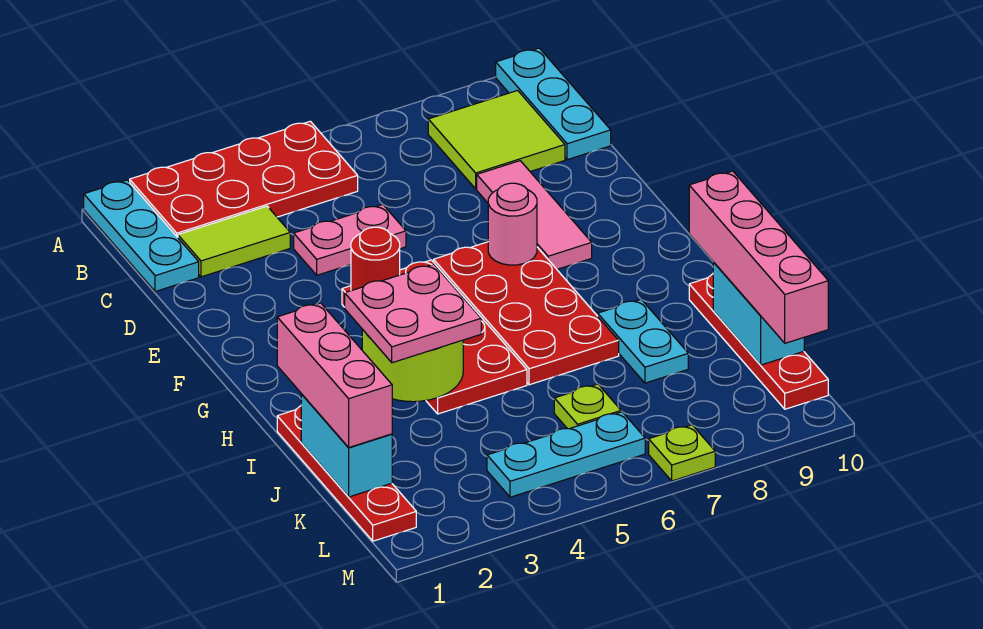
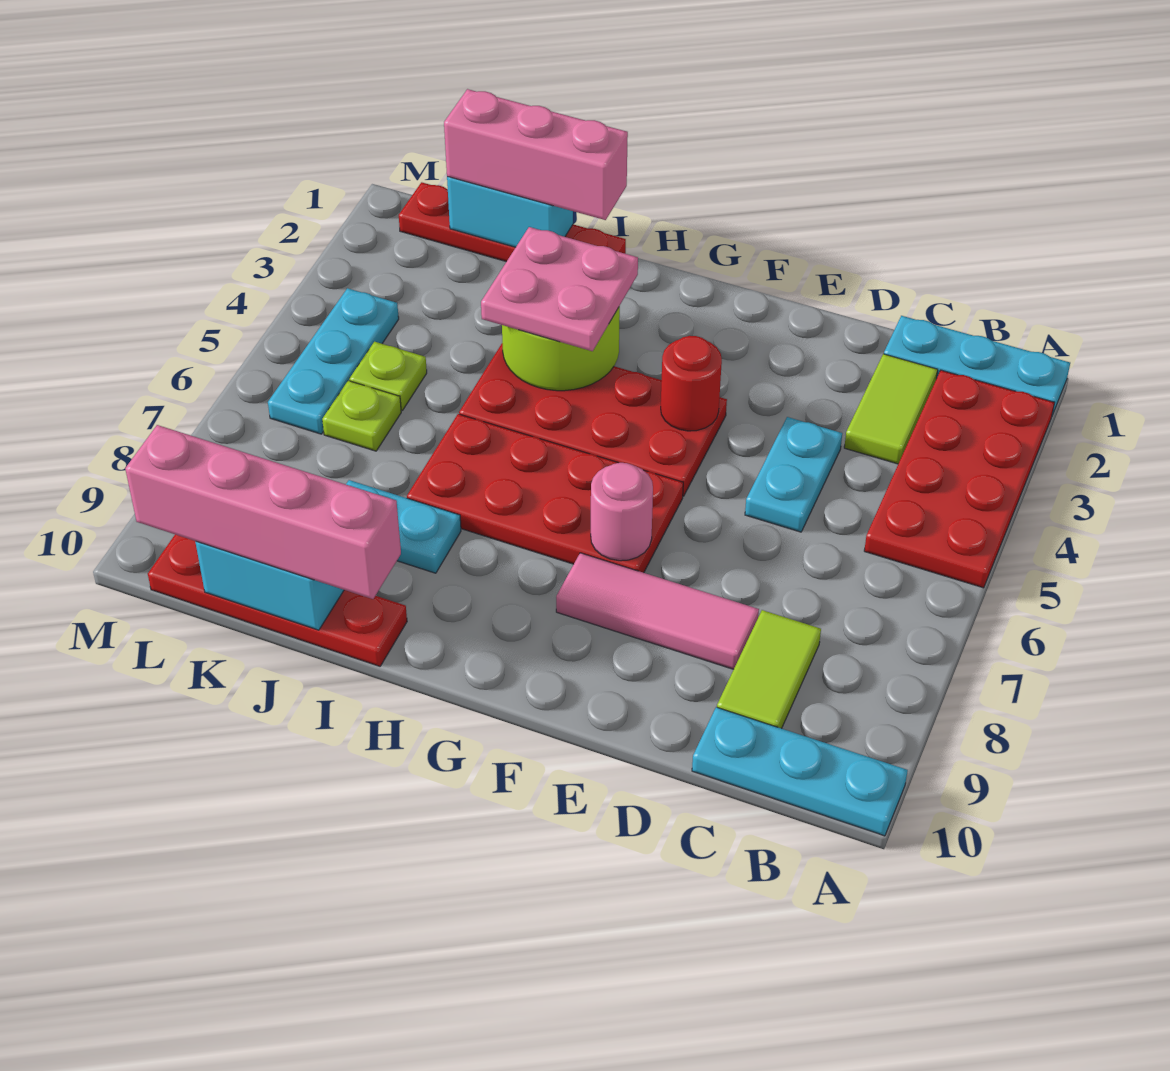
lime tile B8:C9 level 1 -> lime tile C8:C9 level 1
pink plate D4:D5 level 1 -> cyan plate D4:D5 level 1
lime plate M7 level 1 -> lime plate K5 level 1

